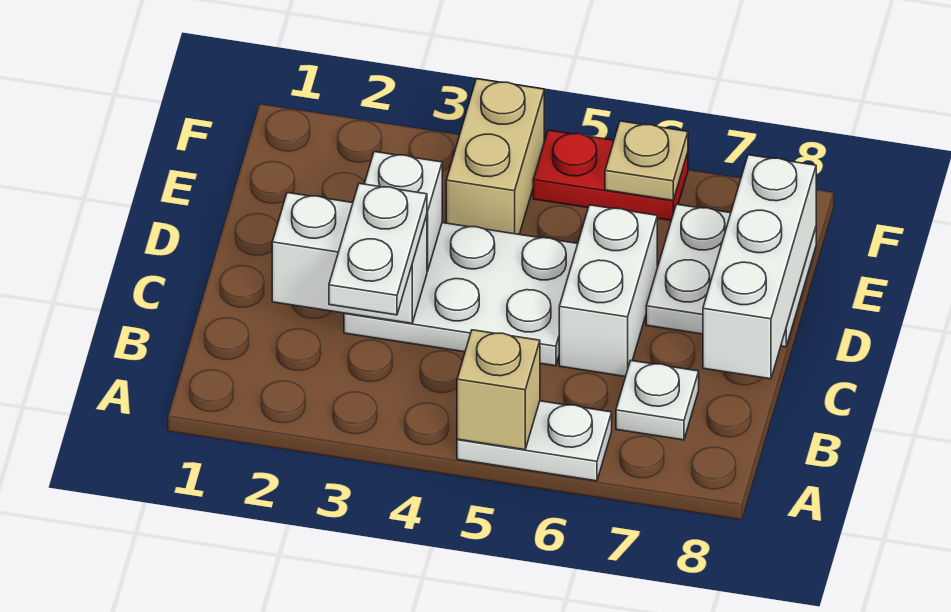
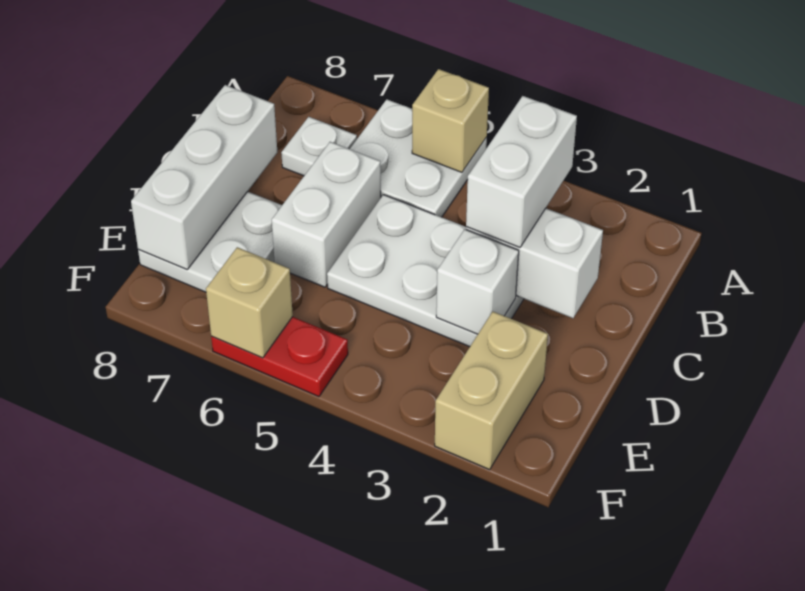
white plate A5:A6 level 1 -> white plate A5:B6 level 1
white plate B3:C3 level 3 -> white brick B3:C3 level 3
tan brick E4:F4 level 1 -> tan brick E2:F2 level 1
tan plate F6 level 2 -> tan brick F6 level 2

